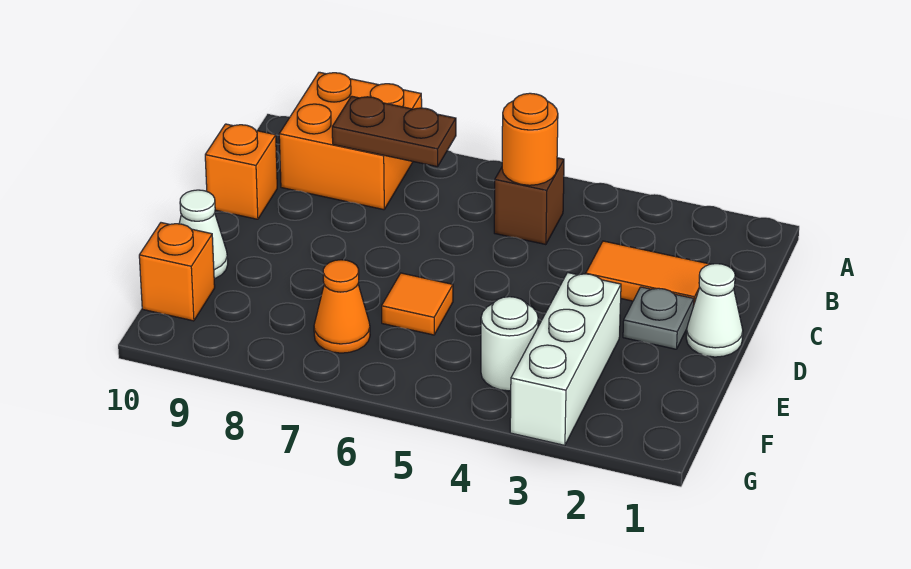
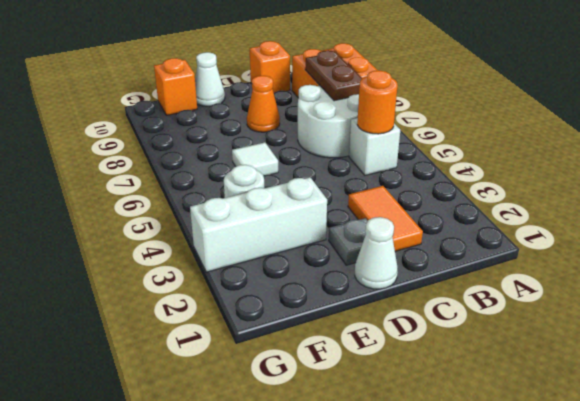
brown brick B5 level 1 -> white brick B5 level 1
none -> white round brick B6:C7 level 1
orange tile E6 level 1 -> white tile E6 level 1
orange cone F7 level 1 -> orange cone D8 level 1

